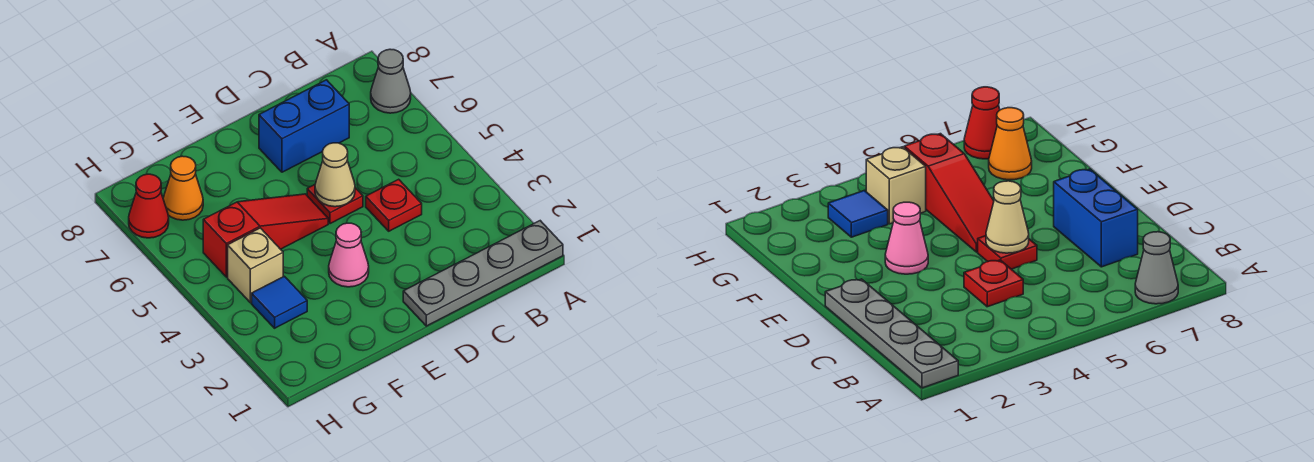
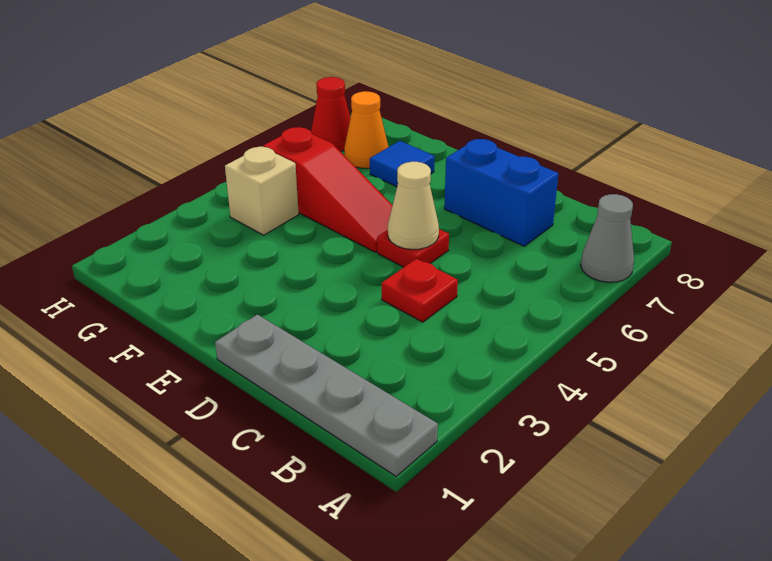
pink cone E3 level 1 -> none
blue tile G3 level 1 -> blue tile F7 level 1

